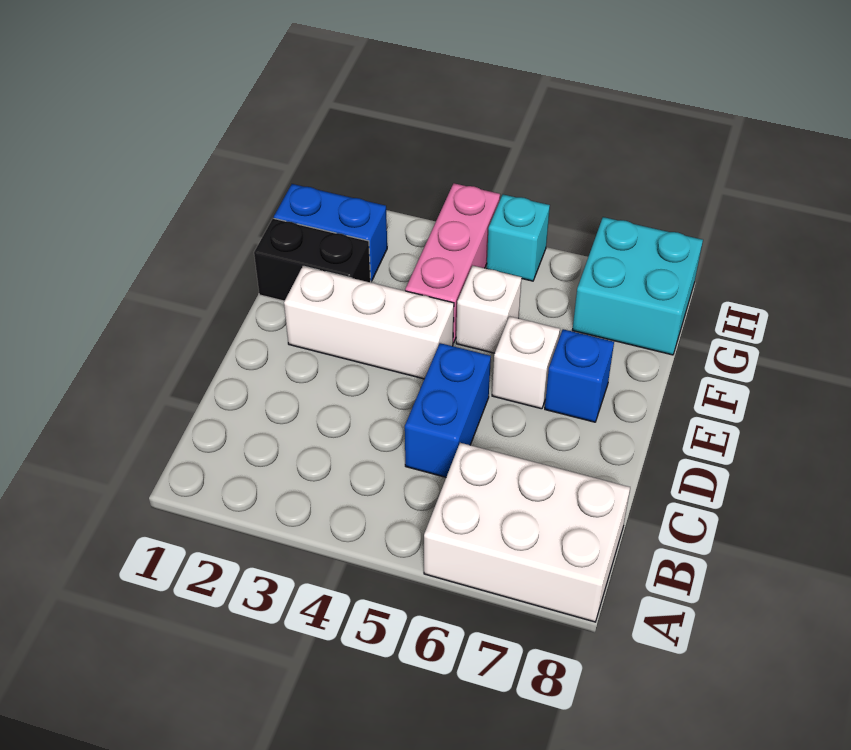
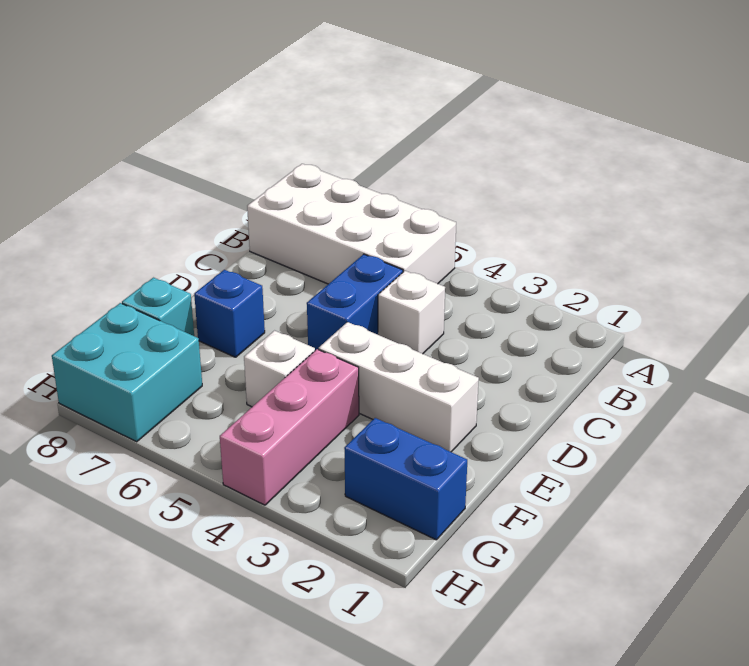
white brick A6:B8 level 1 -> white brick A5:B8 level 1
white brick E6 level 1 -> white brick C4 level 1
black brick F1:F2 level 1 -> none
cyan brick H5 level 1 -> cyan brick F8 level 1

